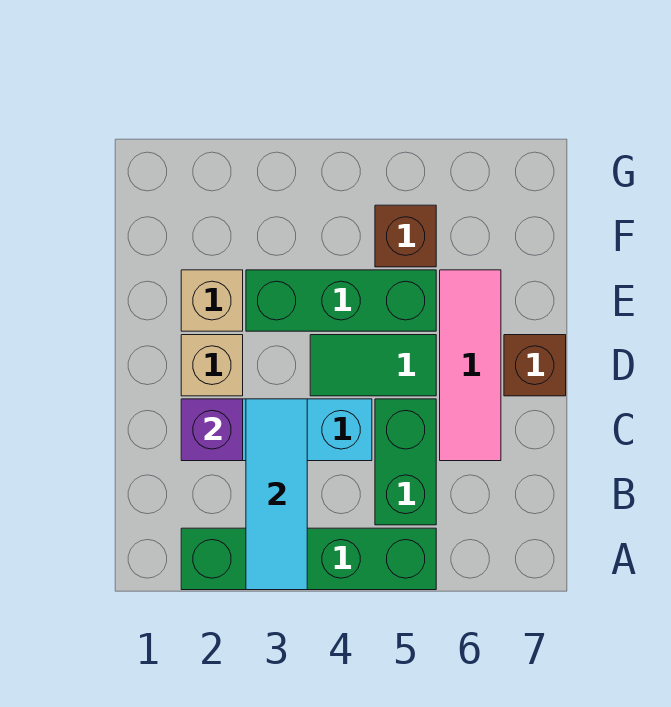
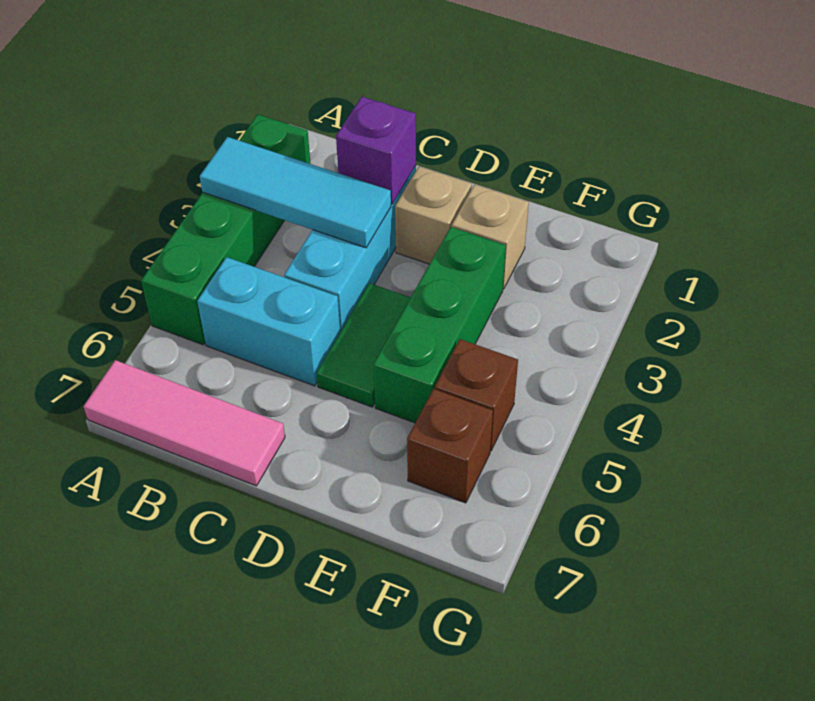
green brick B5:C5 level 1 -> cyan brick B5:C5 level 1
pink tile C6:E6 level 1 -> pink tile A7:C7 level 1
brown brick D7 level 1 -> brown brick F6 level 1

